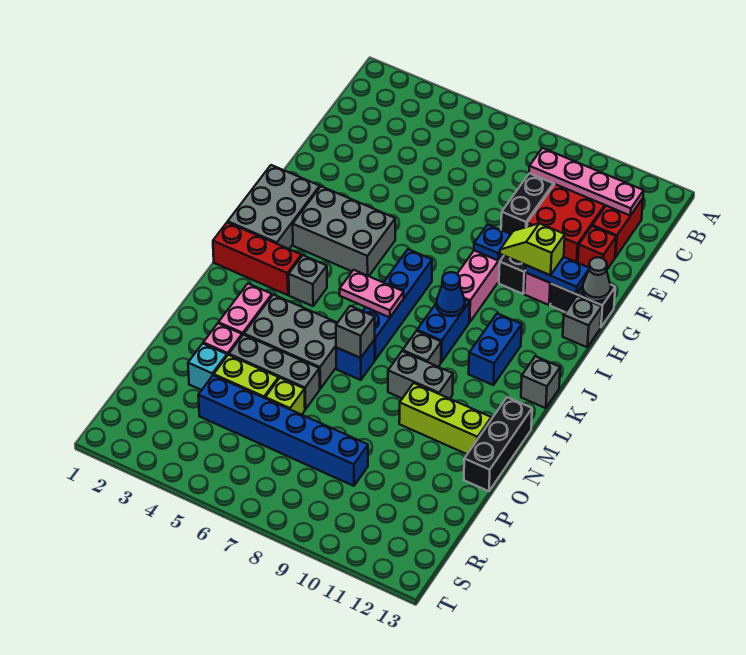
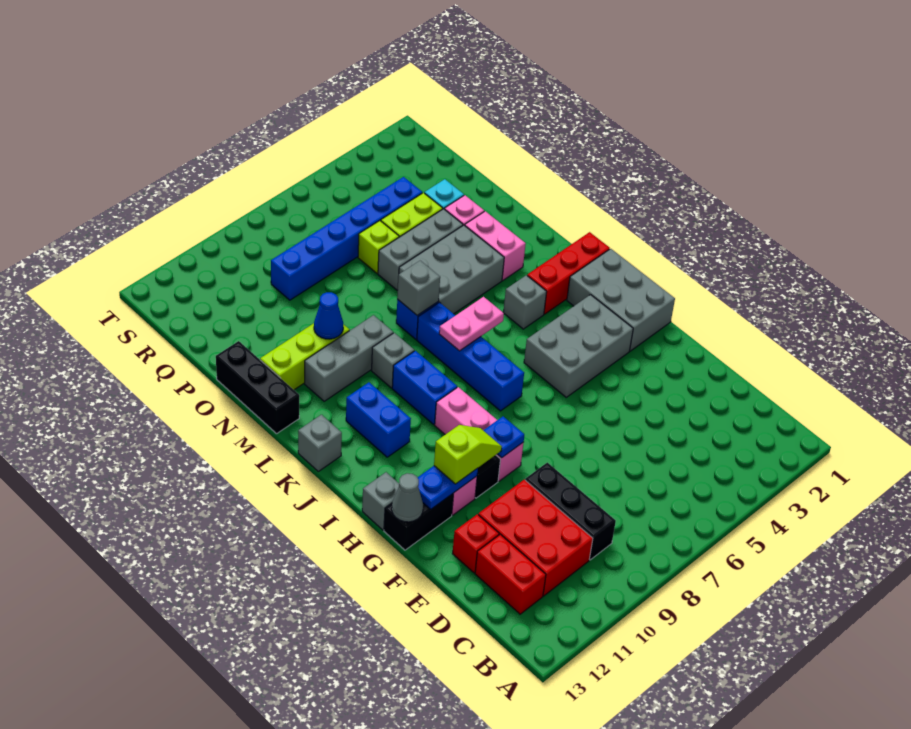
pink plate C9:C12 level 2 -> none
blue cone J9 level 2 -> blue cone N10 level 2
grey brick M9:M10 level 1 -> grey brick M9:M11 level 1

